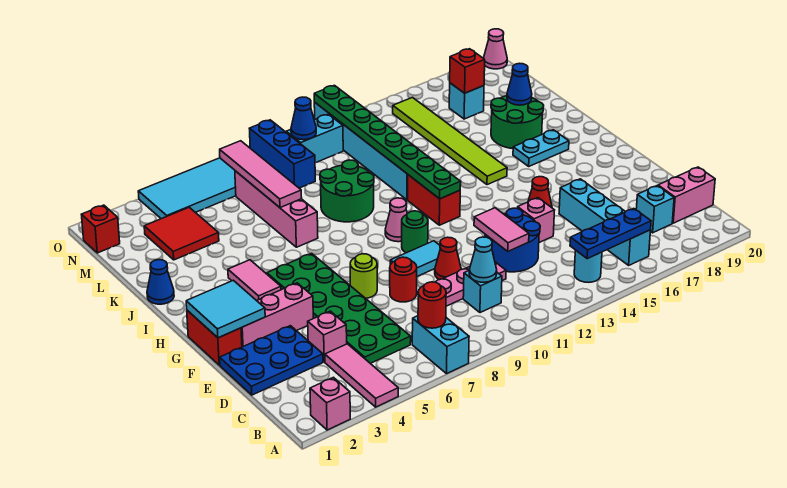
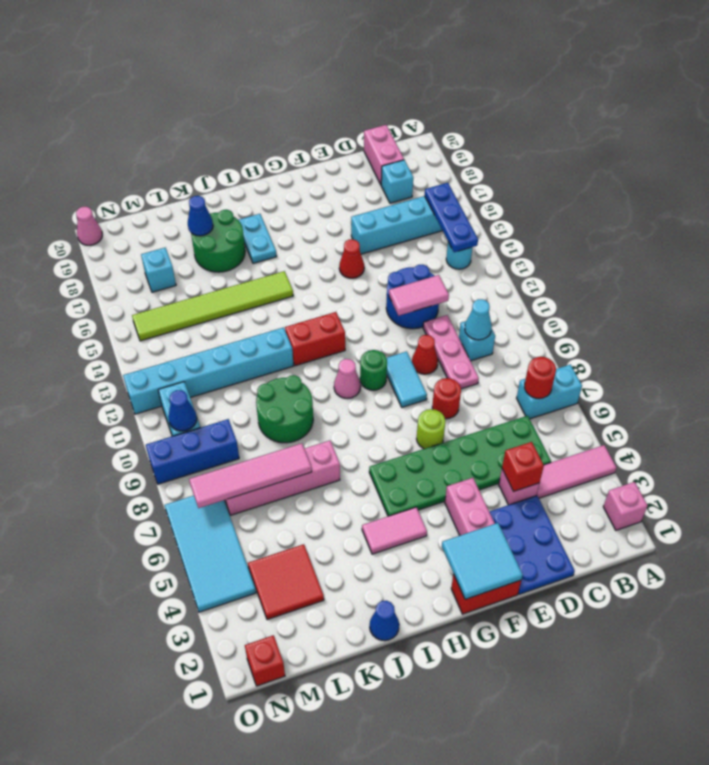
pink brick E14 level 1 -> none
green plate H12:O12 level 2 -> none
red brick M17 level 2 -> red brick D4 level 2

